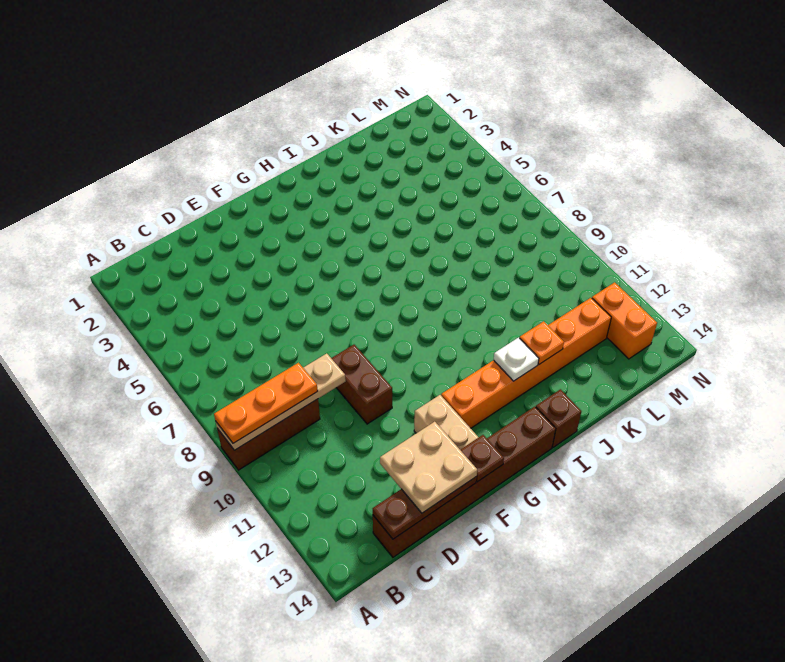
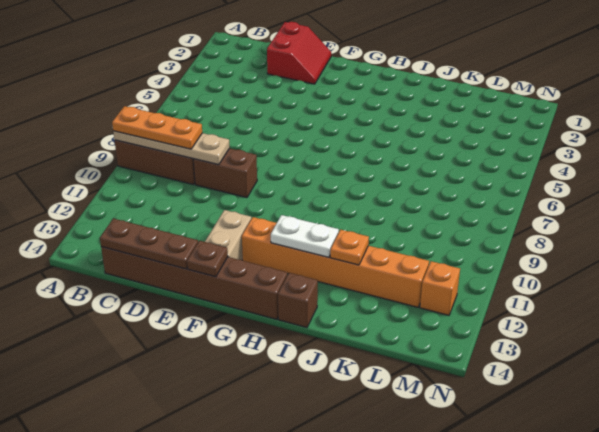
none -> red slope D1:E2 level 1 top D
tan plate D13:E14 level 3 -> none
brown brick E9:E10 level 1 -> brown brick D9:E9 level 1
white plate I12 level 2 -> white plate H12:I12 level 2
orange brick M12:M13 level 1 -> orange brick M12 level 1

